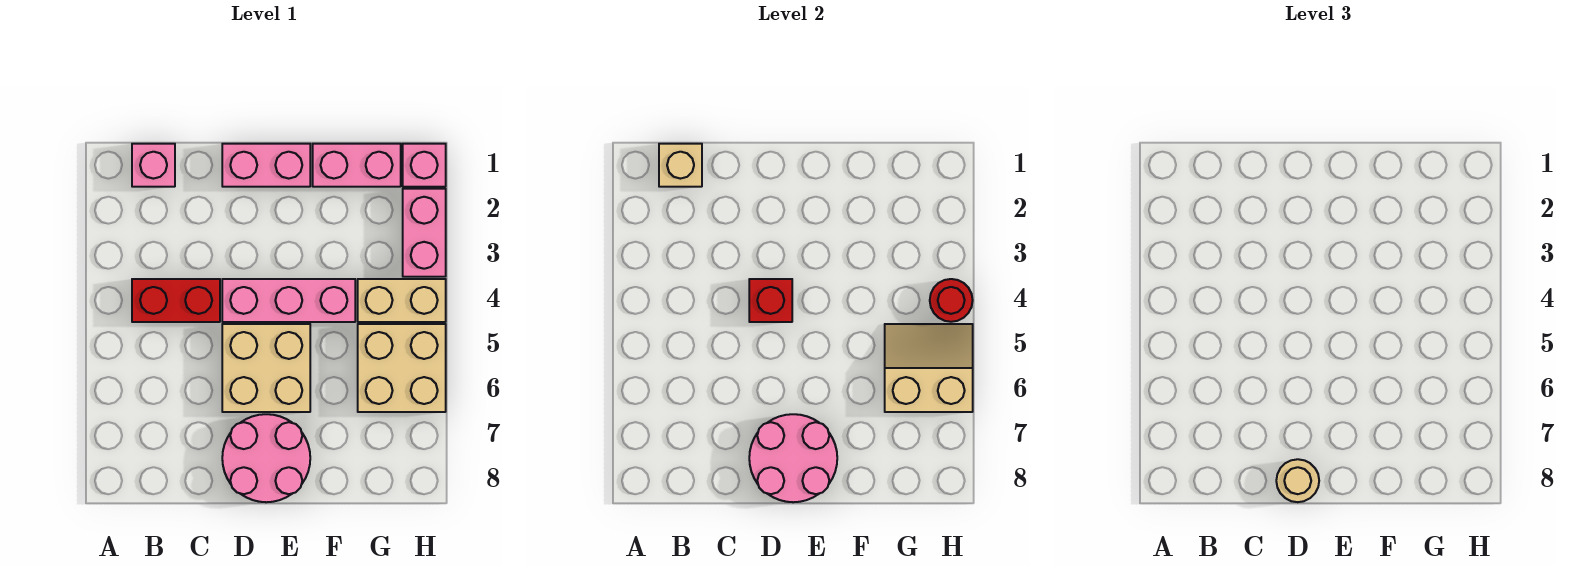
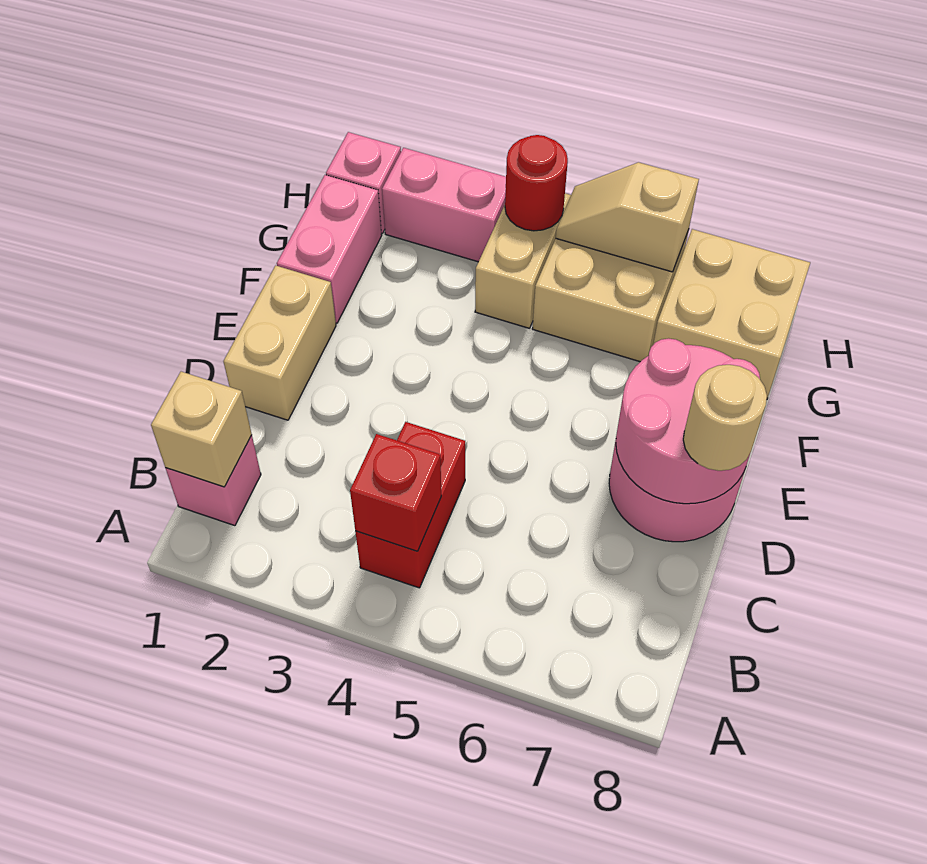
pink brick D1:E1 level 1 -> tan brick D1:E1 level 1
pink brick D4:F4 level 1 -> none
red brick D4 level 2 -> red brick B4 level 2
tan brick D5:E6 level 1 -> tan brick G7:H8 level 1
tan slope G5:H6 level 2 top 6 -> tan slope H5:H6 level 2 top 6

